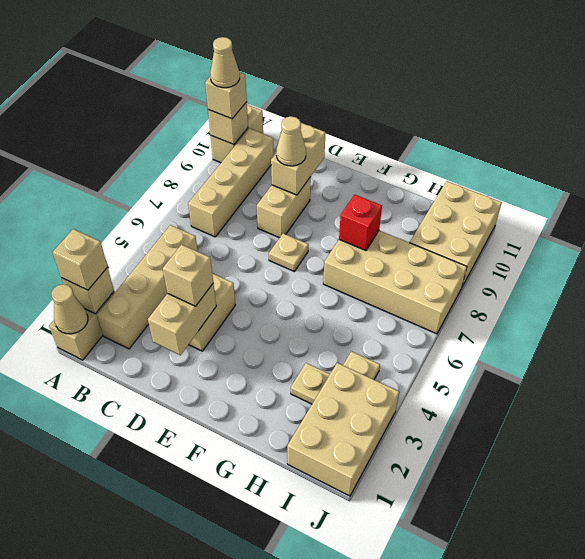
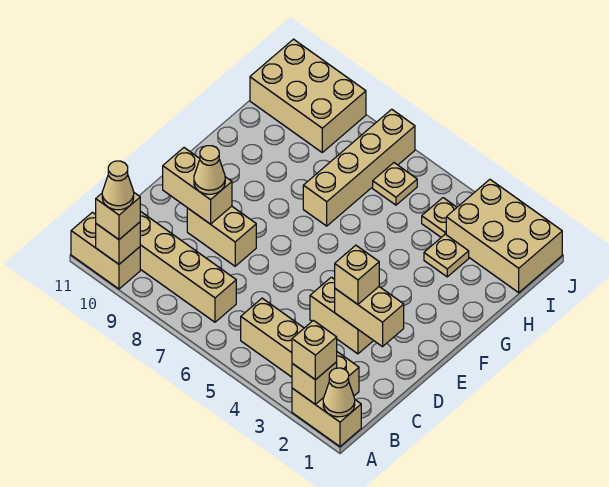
tan plate E7 level 1 -> tan plate I6 level 1
tan brick G7:J8 level 1 -> tan brick G7:J7 level 1
red brick G8 level 2 -> none

